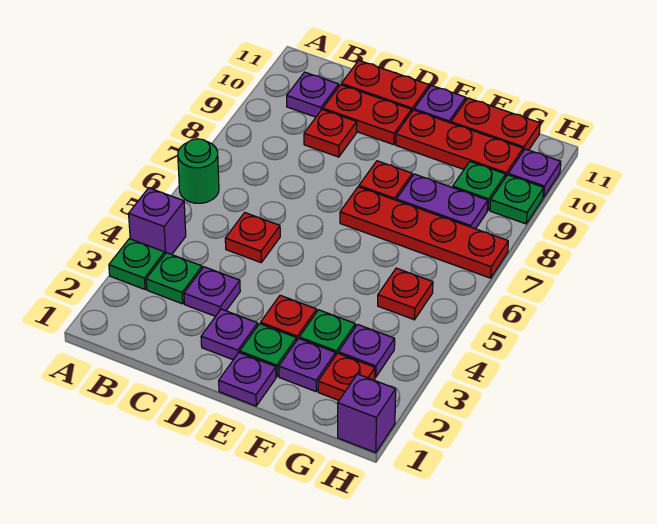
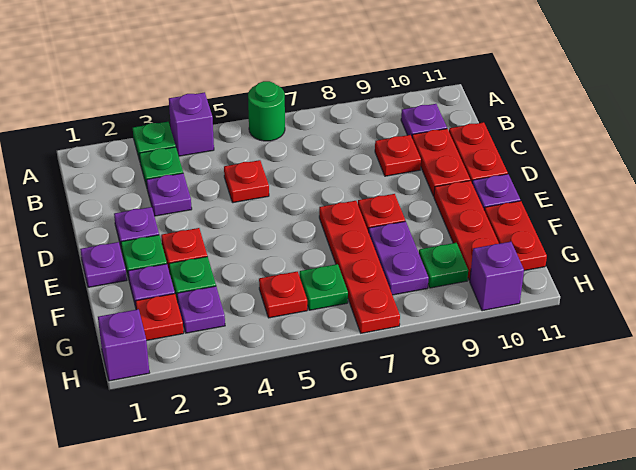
green plate H9 level 1 -> green plate G6 level 1
purple plate H10 level 1 -> purple brick H10 level 1

